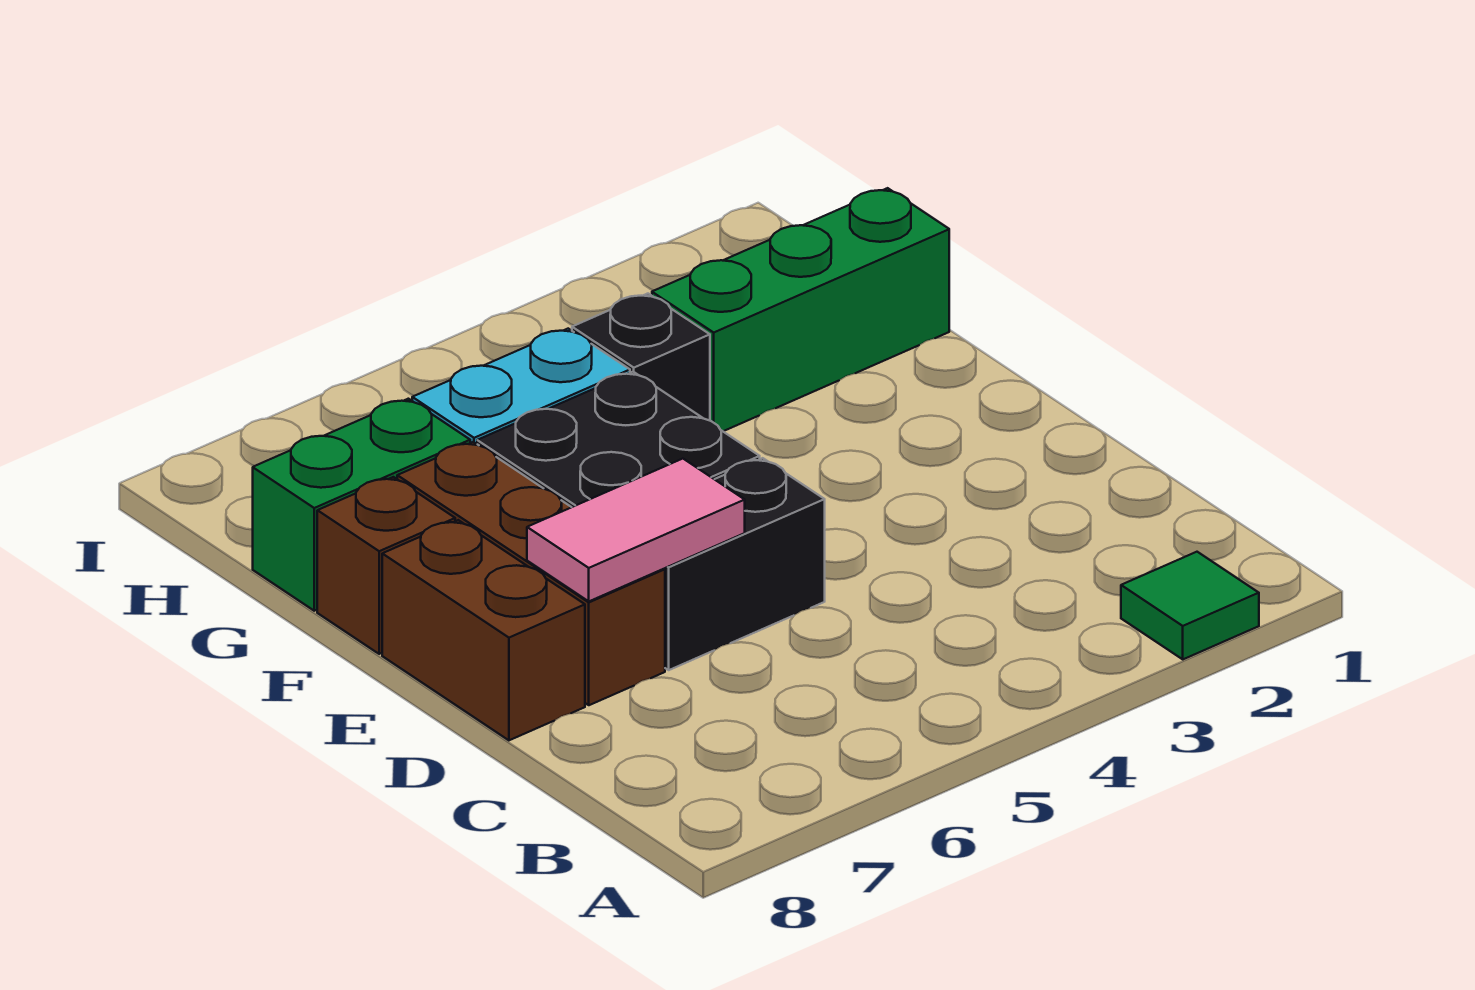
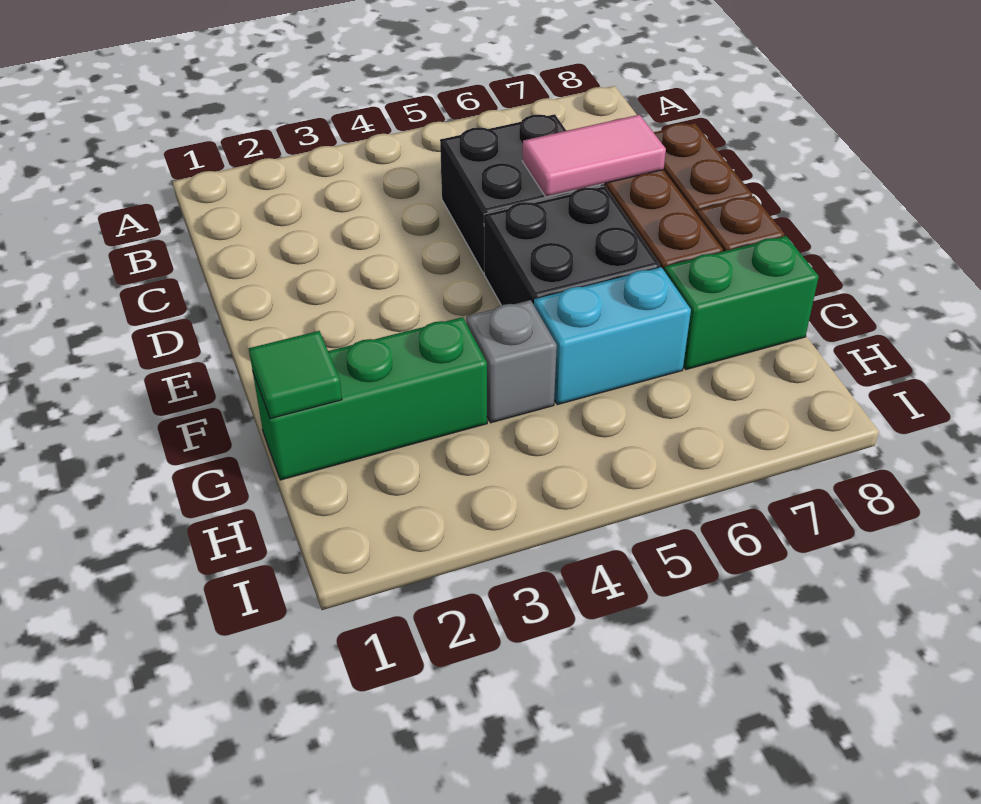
green tile A2 level 1 -> green tile G1 level 2
black brick D5:D6 level 1 -> black brick C5:D6 level 1
black brick G4 level 1 -> grey brick G4 level 1

